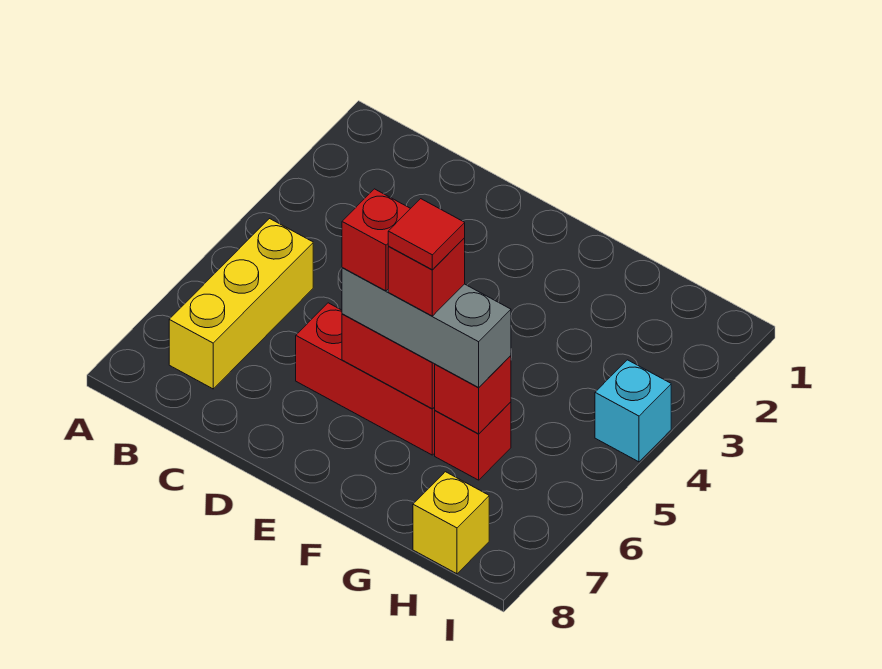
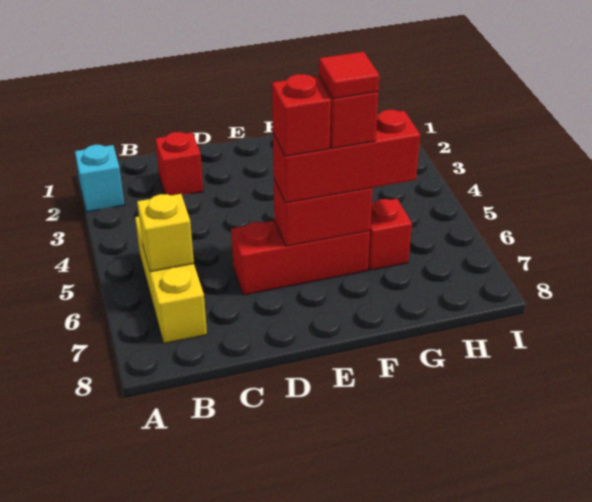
grey brick E6:G6 level 3 -> red brick E6:G6 level 3
red brick G6 level 2 -> red brick C2 level 1
yellow brick H8 level 1 -> yellow brick B6 level 2
cyan brick I4 level 1 -> cyan brick A2 level 1

